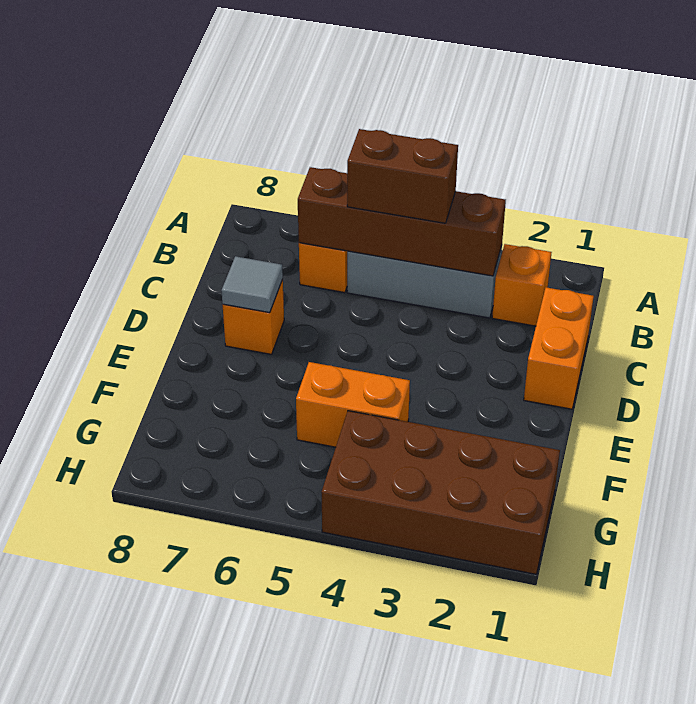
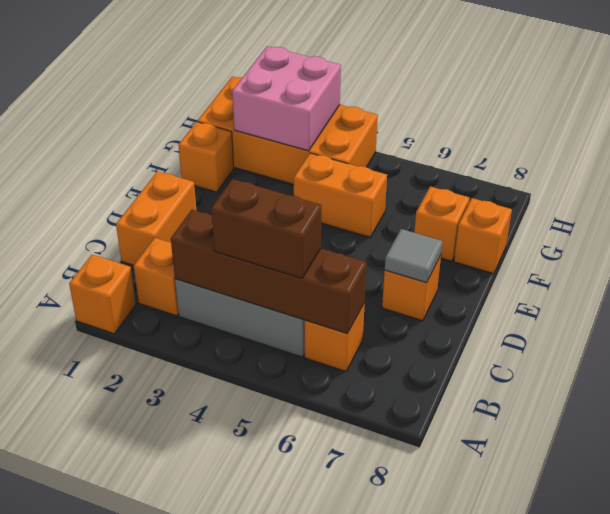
none -> orange brick A1 level 1
none -> orange brick F1 level 1
none -> orange brick F7 level 1
none -> orange brick F8 level 1
brown brick G1:H4 level 1 -> orange brick G1:H4 level 1
none -> pink brick G2:H3 level 2

